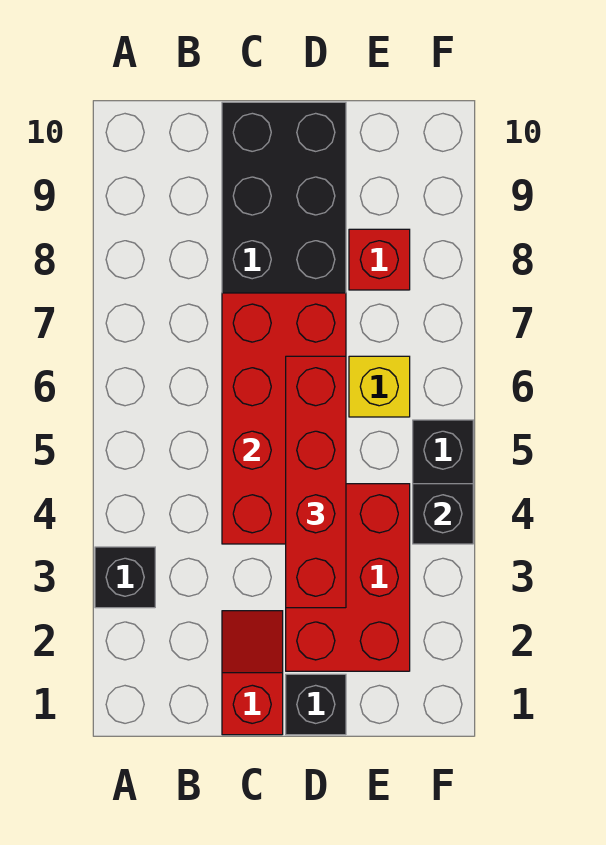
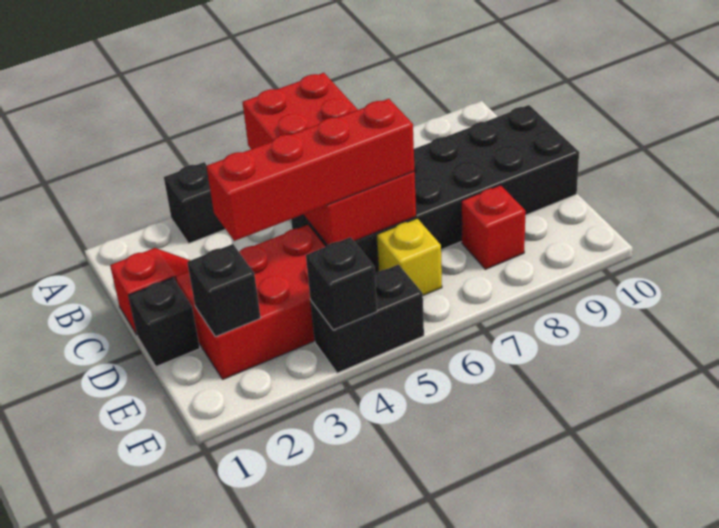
red brick C4:D7 level 2 -> red brick A5:D6 level 2
none -> black brick E2 level 2

